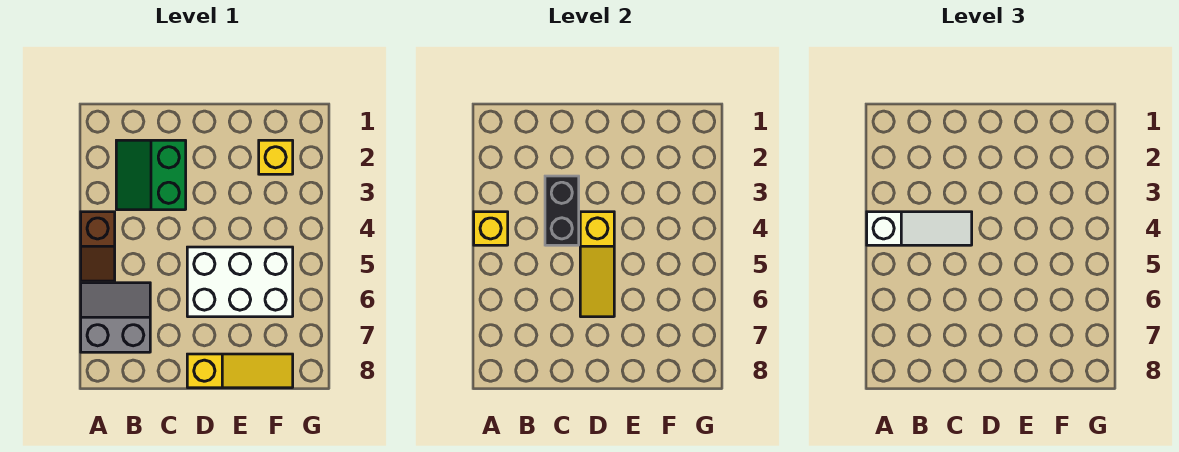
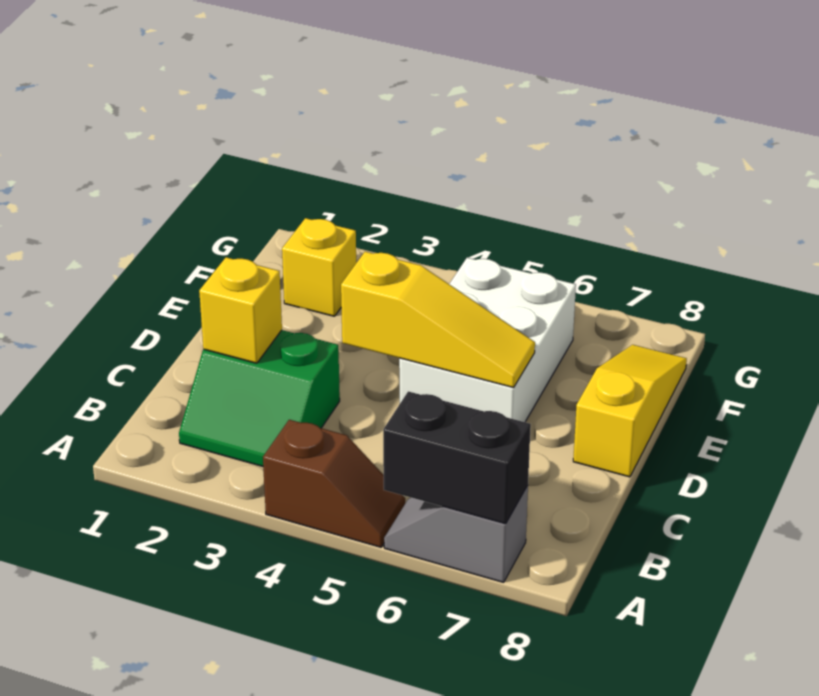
yellow brick A4 level 2 -> yellow brick C2 level 2
white slope A4:C4 level 3 top A -> none
grey slope A6:B7 level 1 top 7 -> grey slope A6:A7 level 1 top 7
black brick C3:C4 level 2 -> black brick A6:A7 level 2

